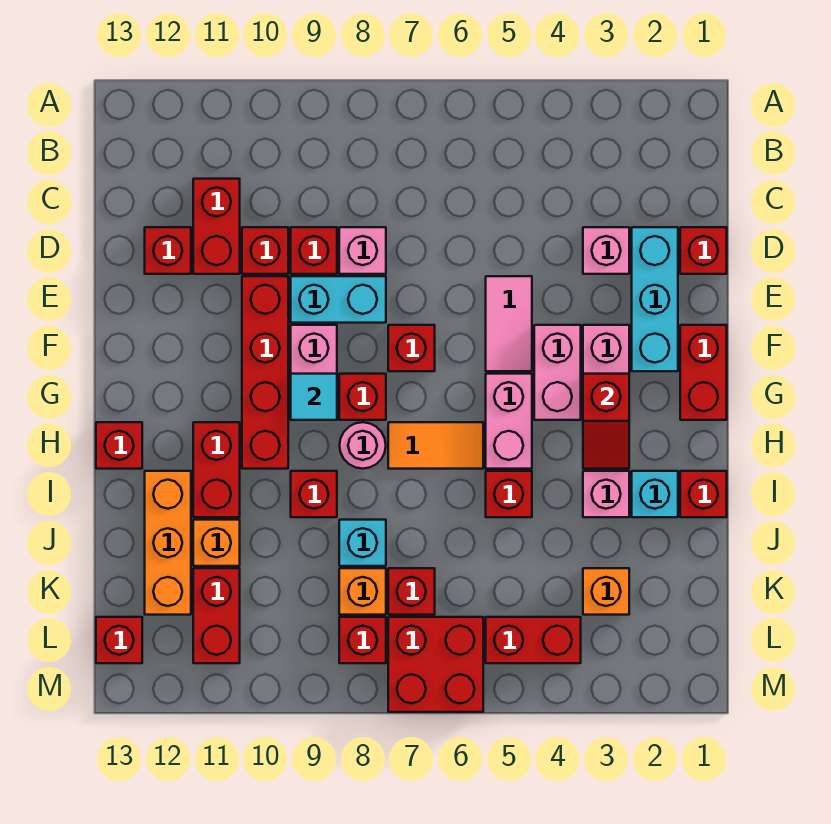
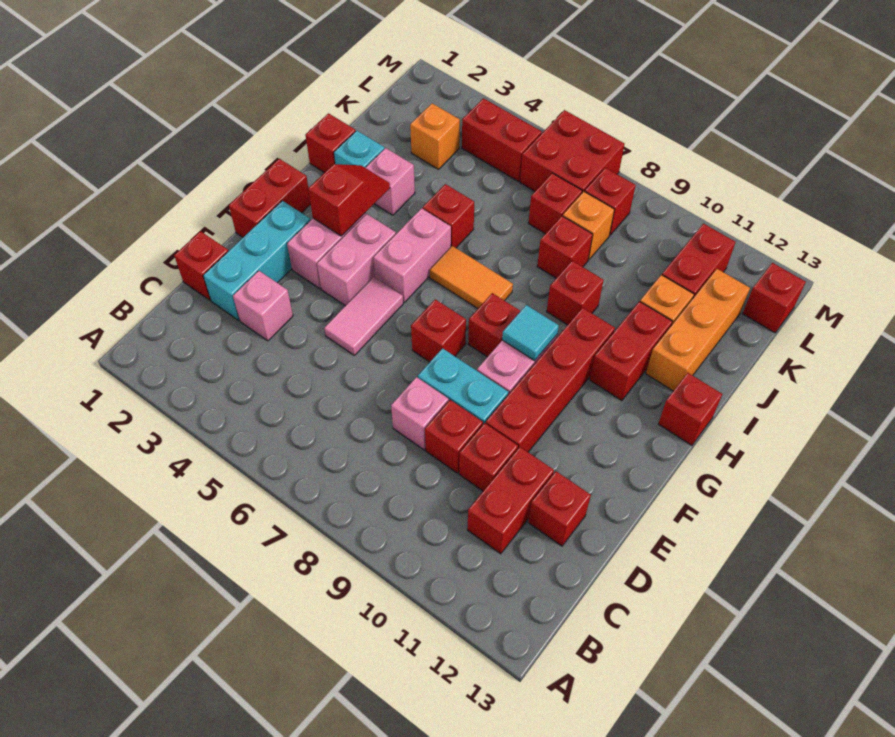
pink round brick H8 level 1 -> none
cyan brick J8 level 1 -> red brick J8 level 1

